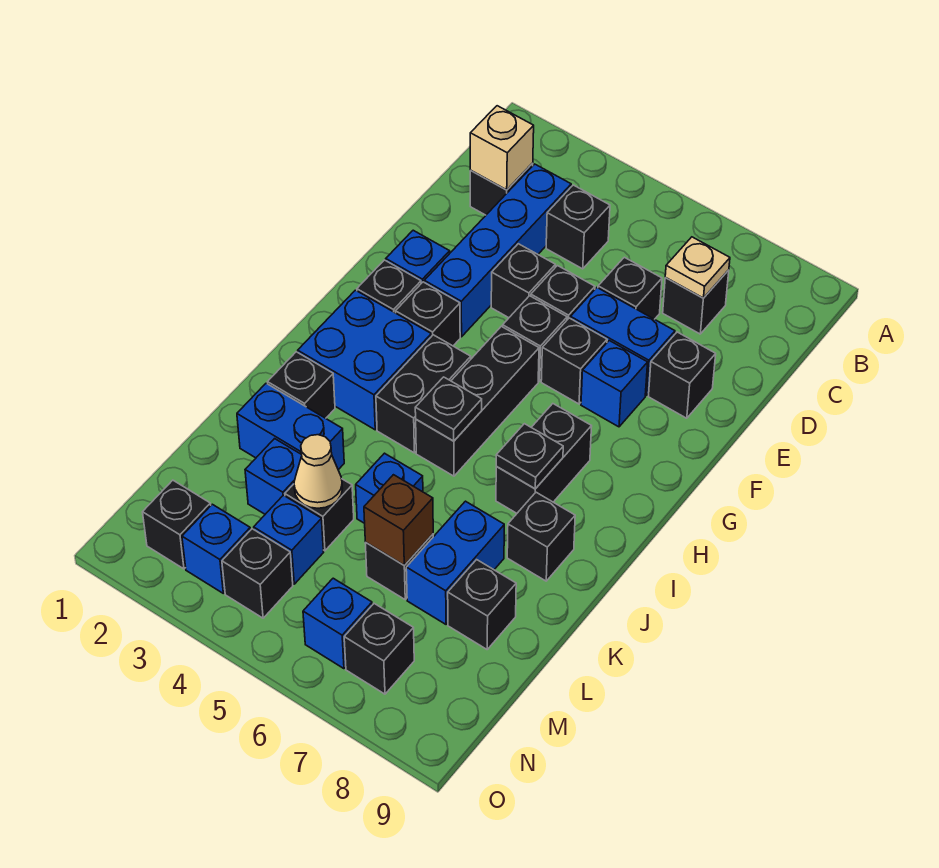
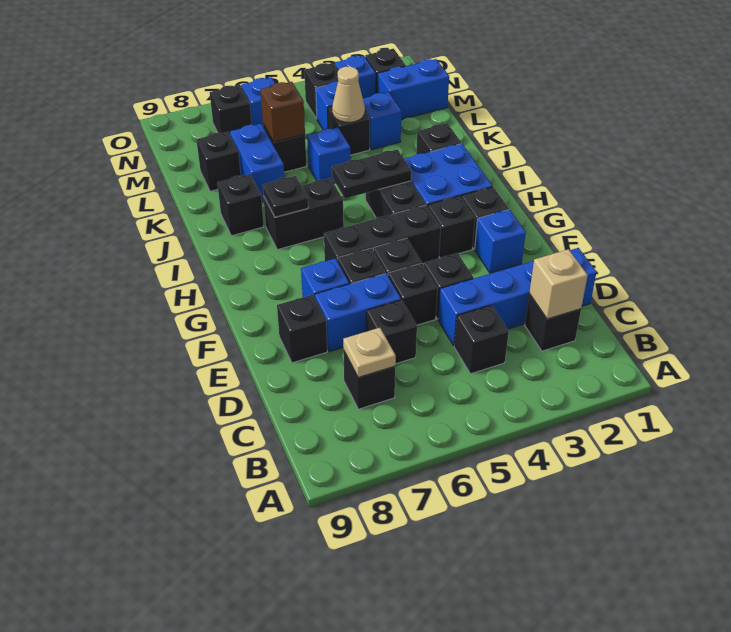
blue brick C3:F3 level 1 -> blue brick D1:D4 level 1
black brick G5:I5 level 1 -> black brick G4:G6 level 1
black brick H7:I7 level 1 -> black brick I6:I7 level 1
black plate I5 level 2 -> black plate I4:I5 level 2
blue brick K2:K3 level 1 -> blue brick M1:M2 level 1

